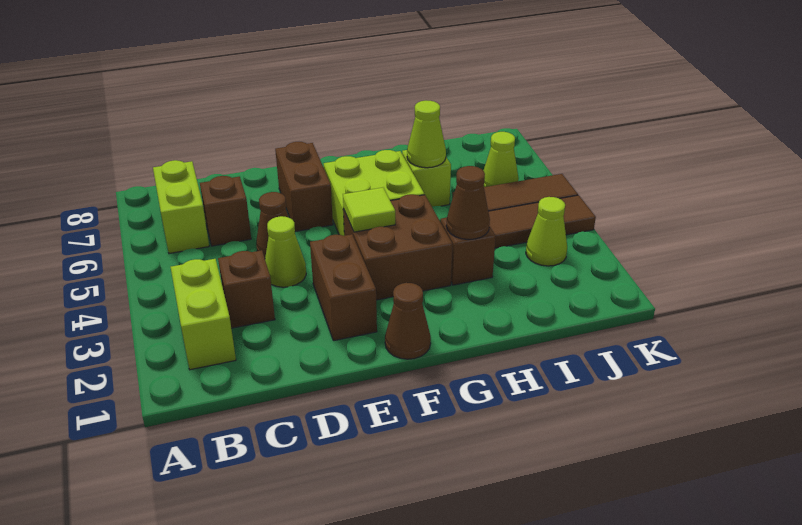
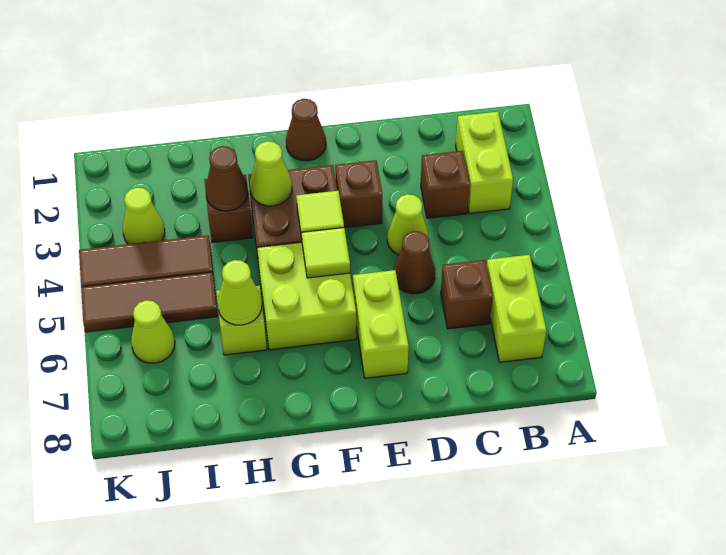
brown brick E2:E3 level 1 -> brown brick E3 level 1
brown brick E6:E7 level 1 -> lime brick E6:E7 level 1
none -> lime tile F5 level 2
none -> lime cone G3 level 2

